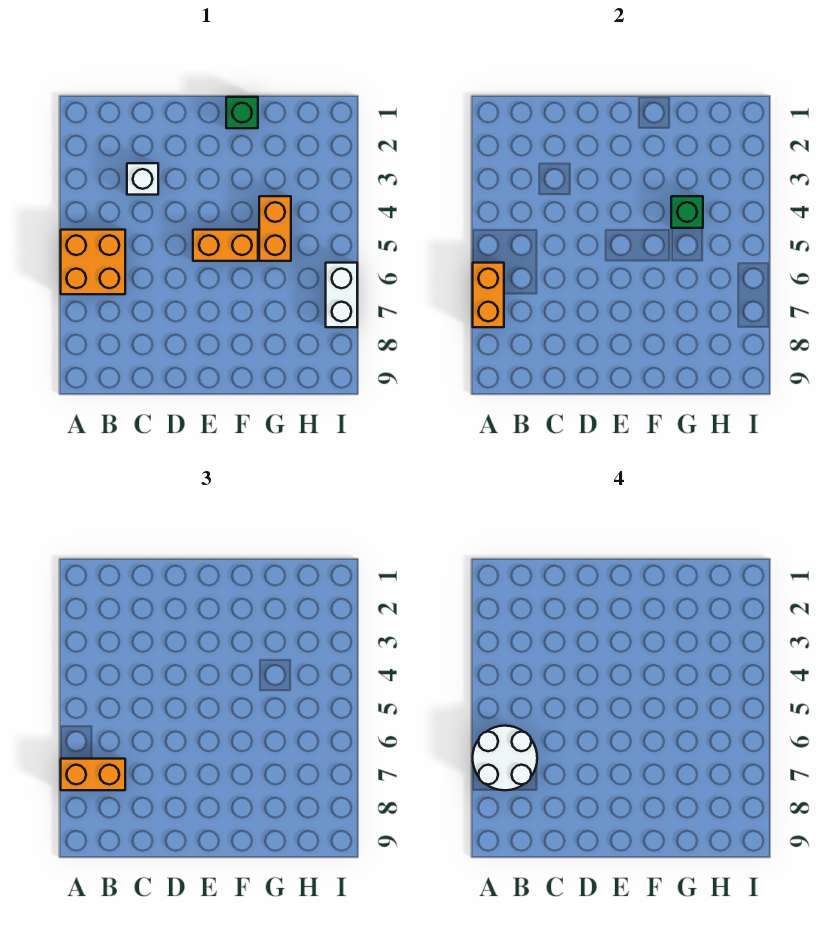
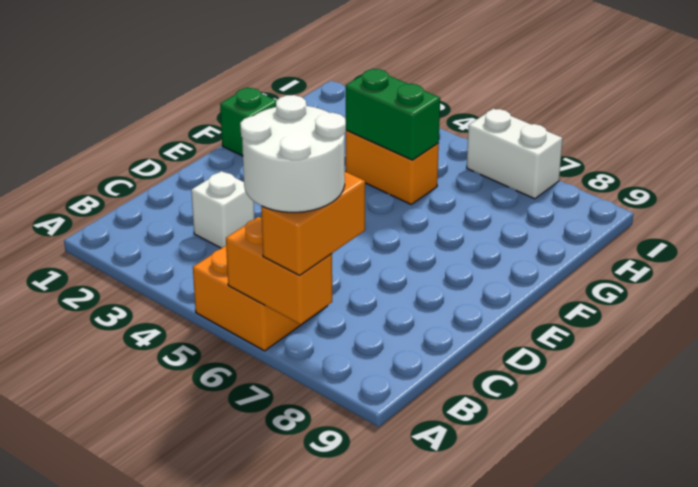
orange brick E5:F5 level 1 -> none
green brick G4 level 2 -> green brick G4:G5 level 2

